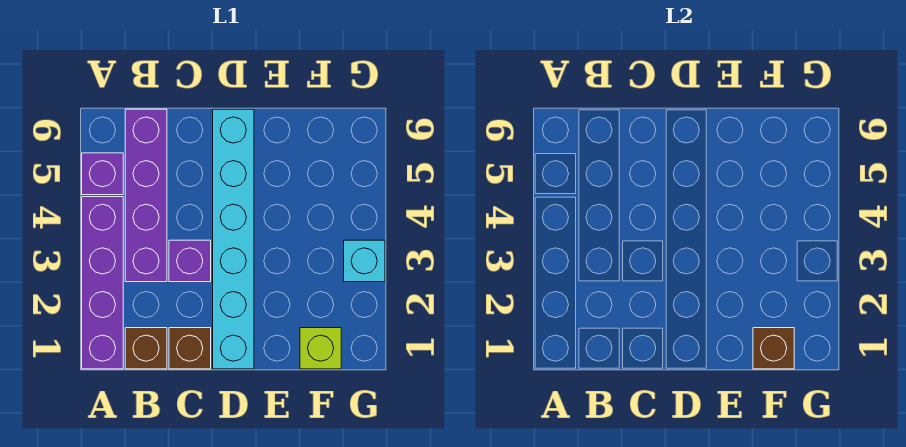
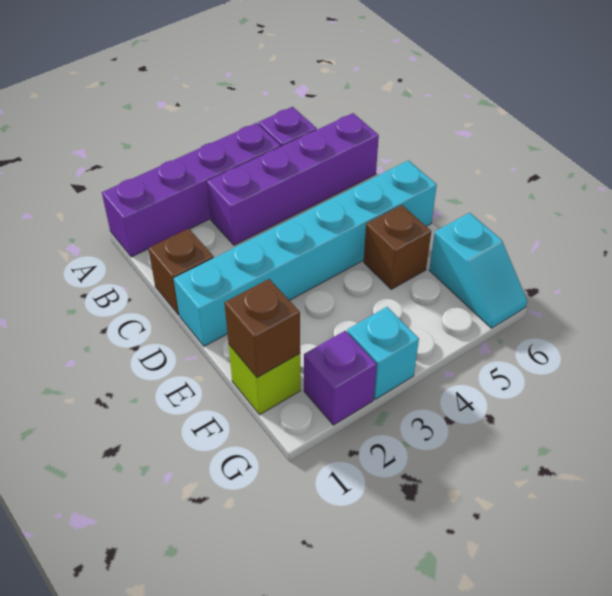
brown brick B1 level 1 -> brown brick E5 level 1
purple brick C3 level 1 -> purple brick G2 level 1
none -> cyan slope F6:G6 level 1 top F

